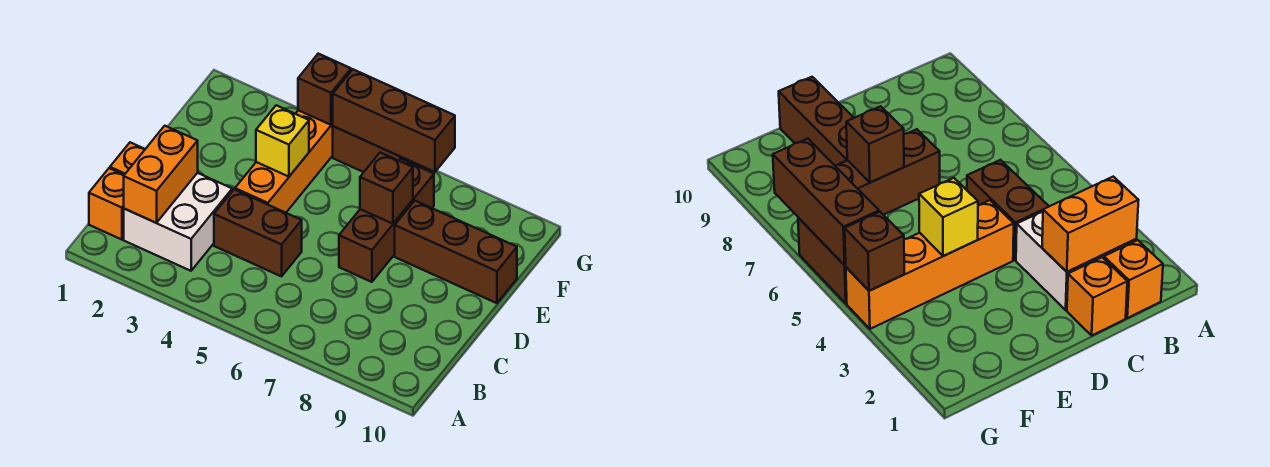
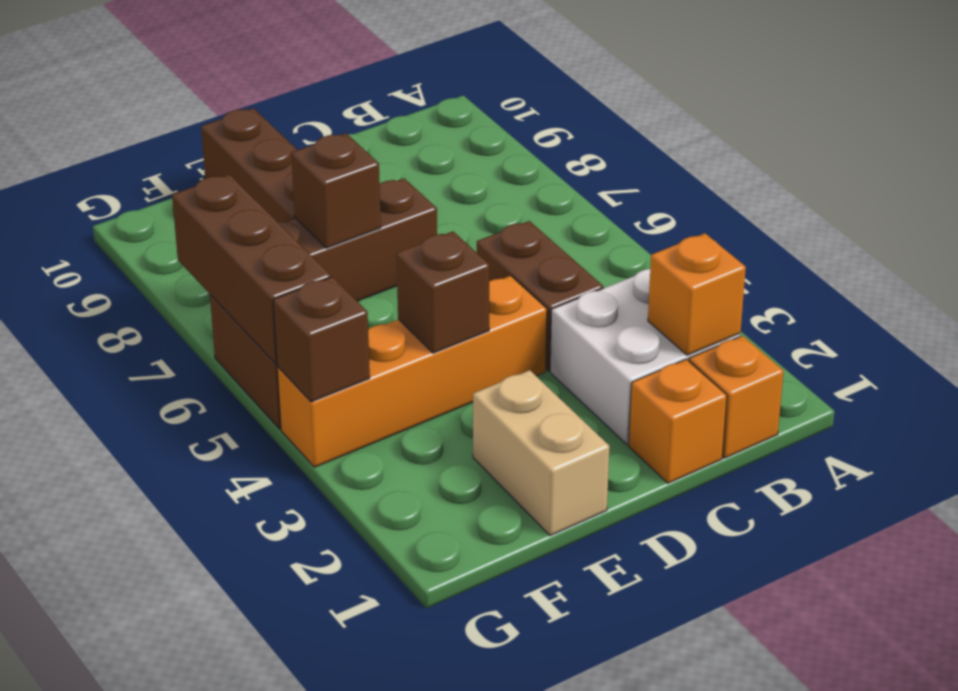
orange brick B2:C2 level 2 -> orange brick B2 level 2
none -> tan brick E1:E2 level 1
yellow brick E4 level 2 -> brown brick E4 level 2

